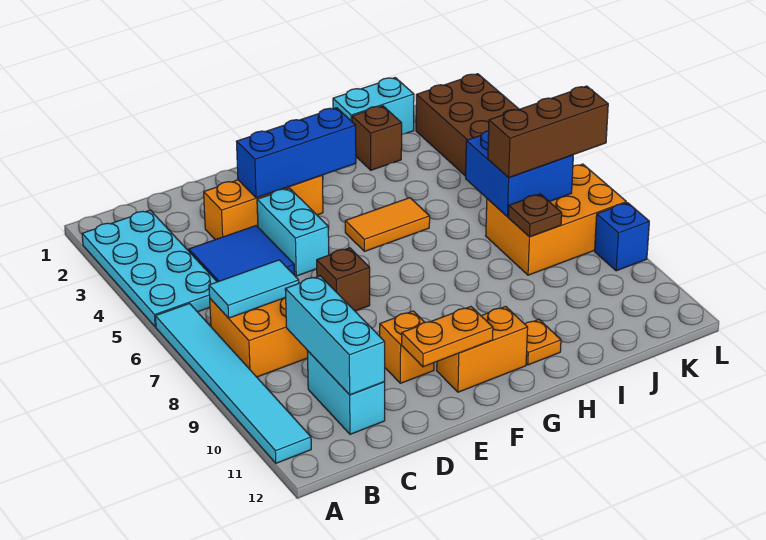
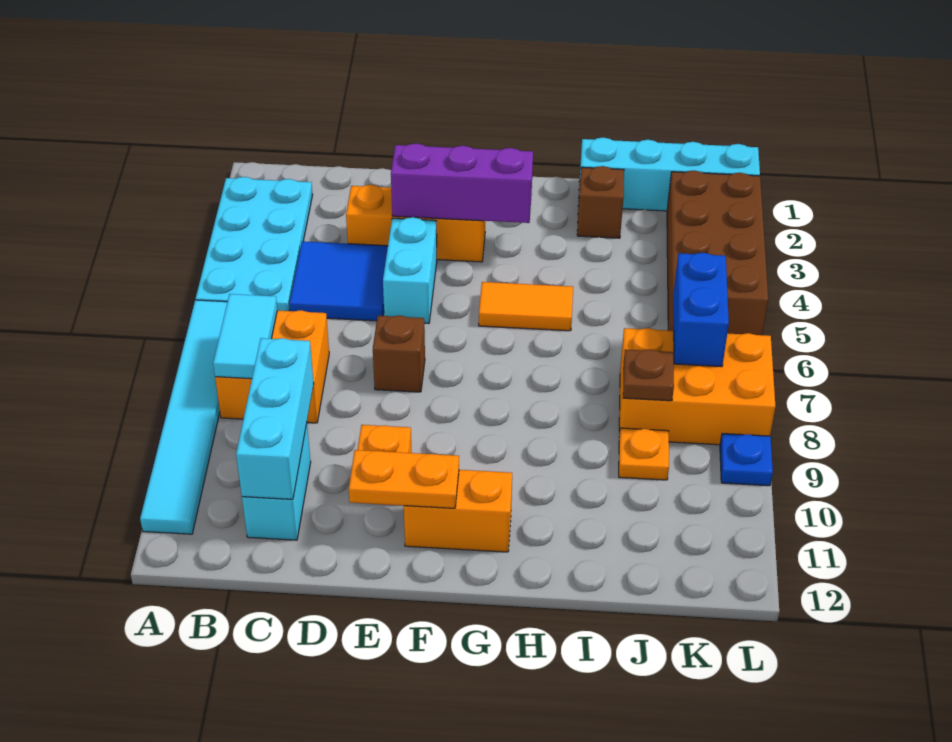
cyan tile B7:C7 level 2 -> cyan tile B7:B8 level 2
blue brick E3:G3 level 2 -> purple brick E3:G3 level 2
orange plate H11 level 1 -> orange plate J9 level 1
cyan brick I1:J1 level 1 -> cyan brick I1:L1 level 1
blue brick J6:K7 level 2 -> blue brick K6:K7 level 2
brown brick J7:L7 level 3 -> none
blue brick L9 level 1 -> blue plate L9 level 1

